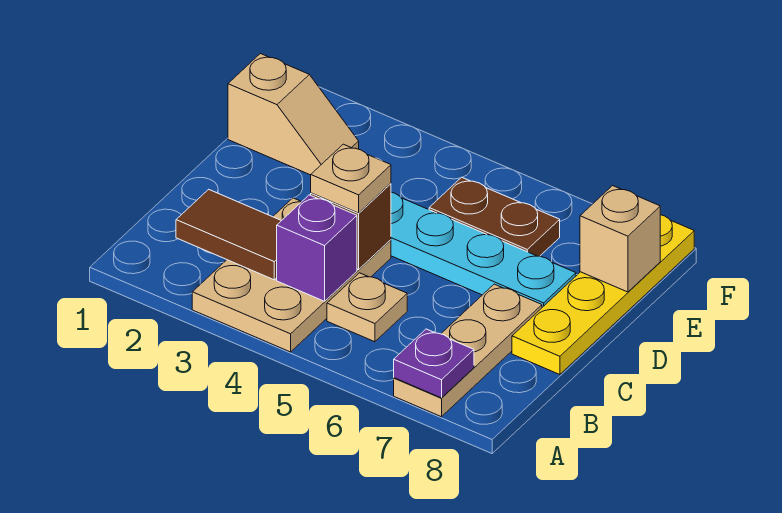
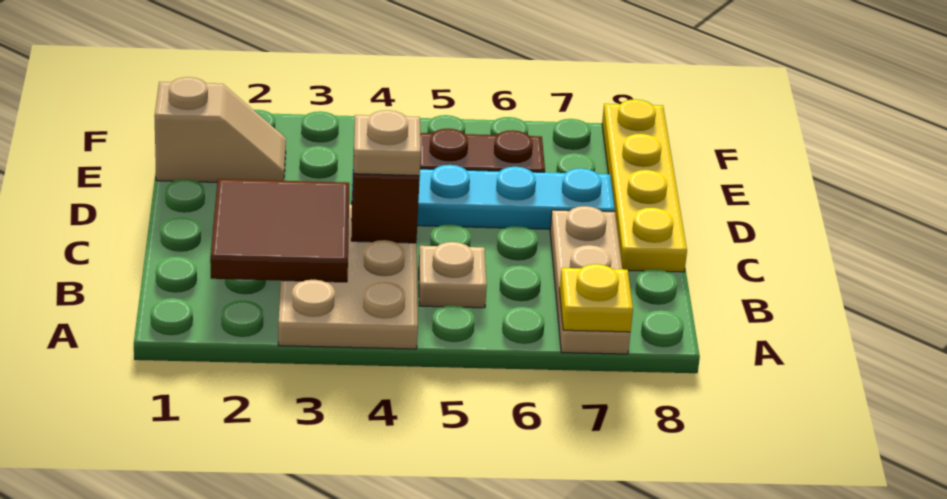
purple plate A7 level 2 -> yellow plate A7 level 2
brown tile B2:B3 level 2 -> brown tile B2:C3 level 2
purple brick B4 level 2 -> none
tan brick E8 level 2 -> none

